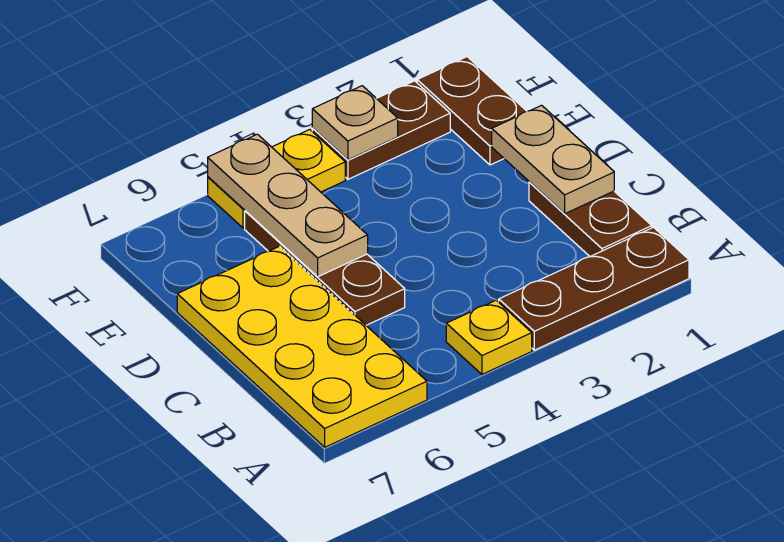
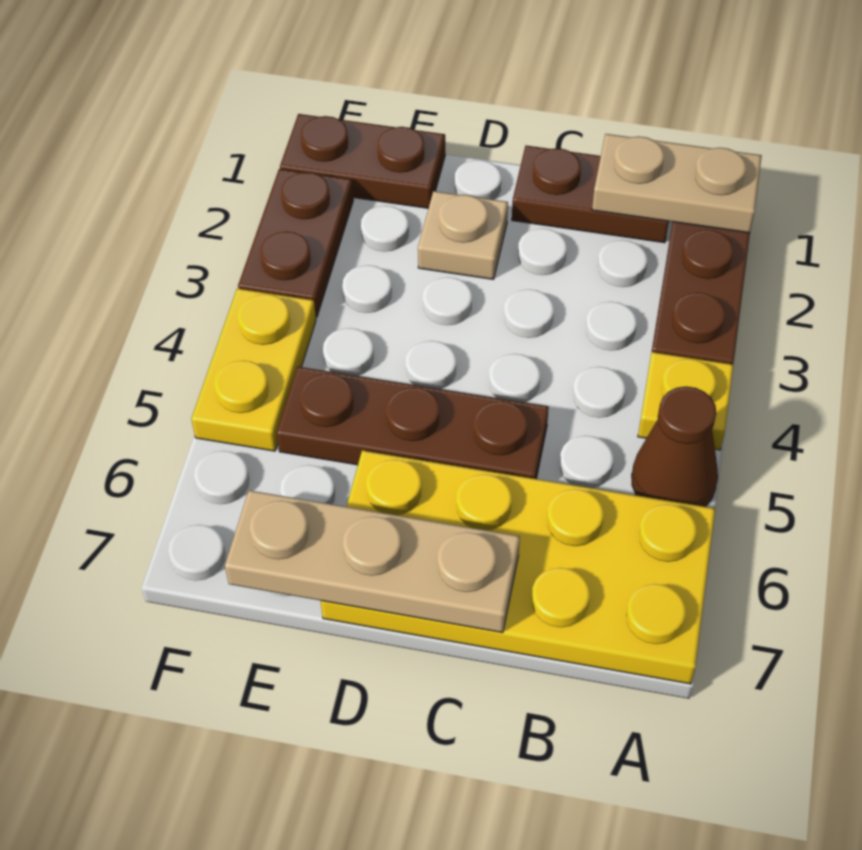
none -> brown cone A5 level 1
tan plate C1:D1 level 2 -> tan plate A1:B1 level 2
tan plate D5:F5 level 2 -> tan plate C7:E7 level 2
tan plate F3 level 2 -> tan plate D2 level 1

